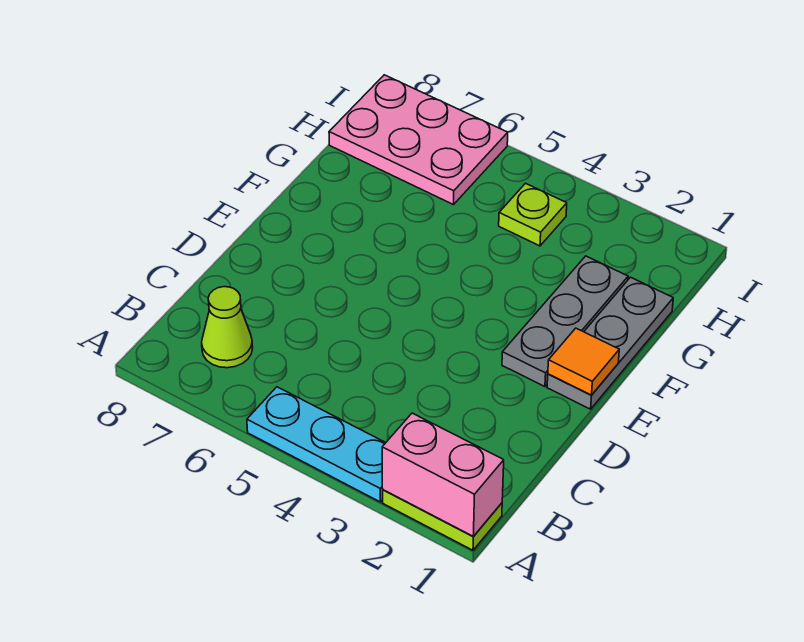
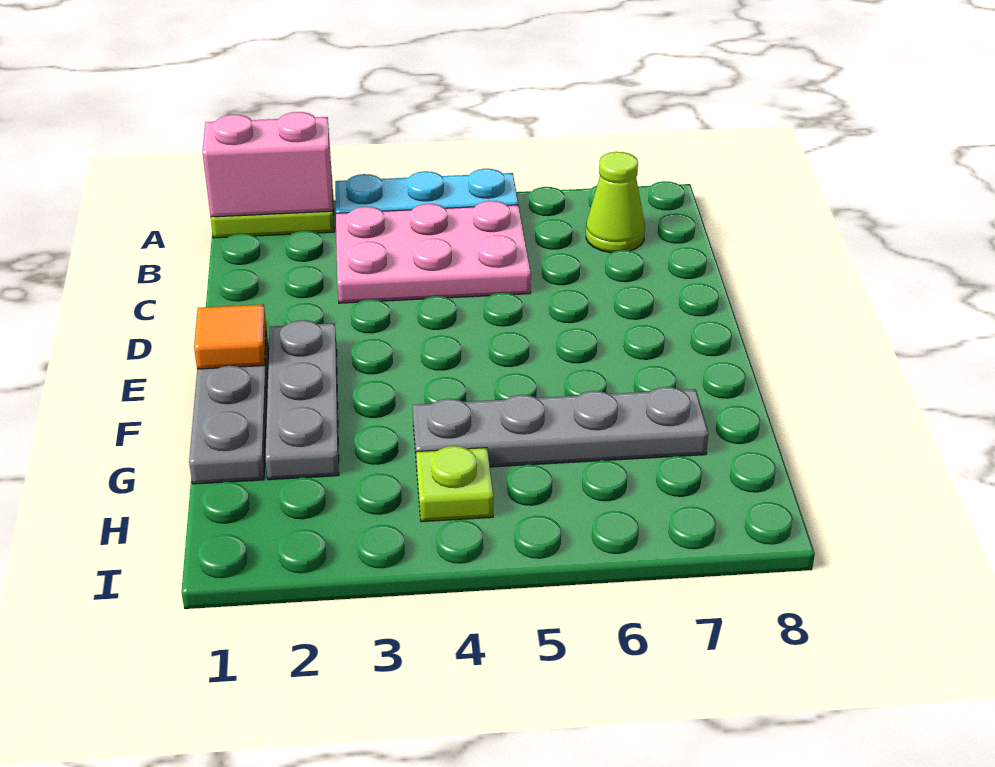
none -> grey plate G4:G7 level 1
pink plate H6:I8 level 1 -> pink plate B3:C5 level 1

